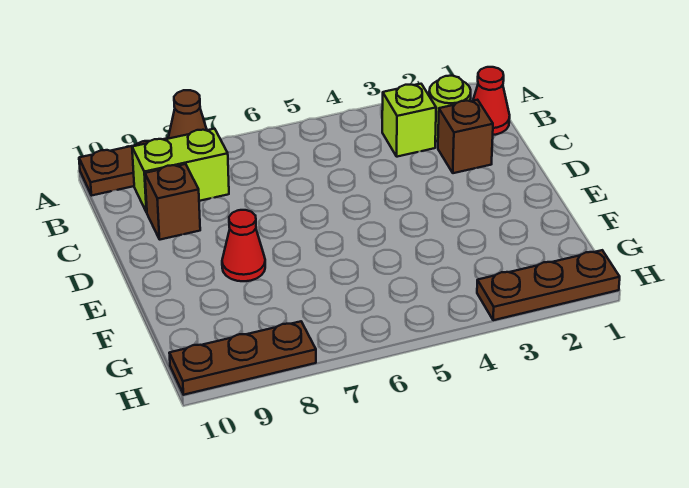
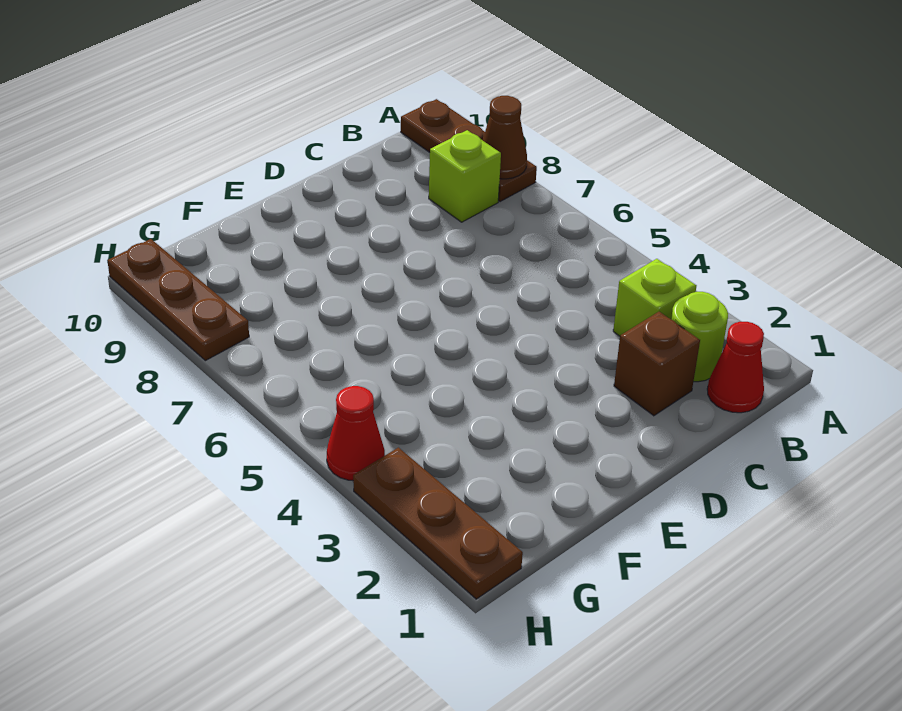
lime brick B8:B9 level 1 -> lime brick B8 level 1
brown brick C9 level 1 -> none
red cone E8 level 1 -> red cone H4 level 1

